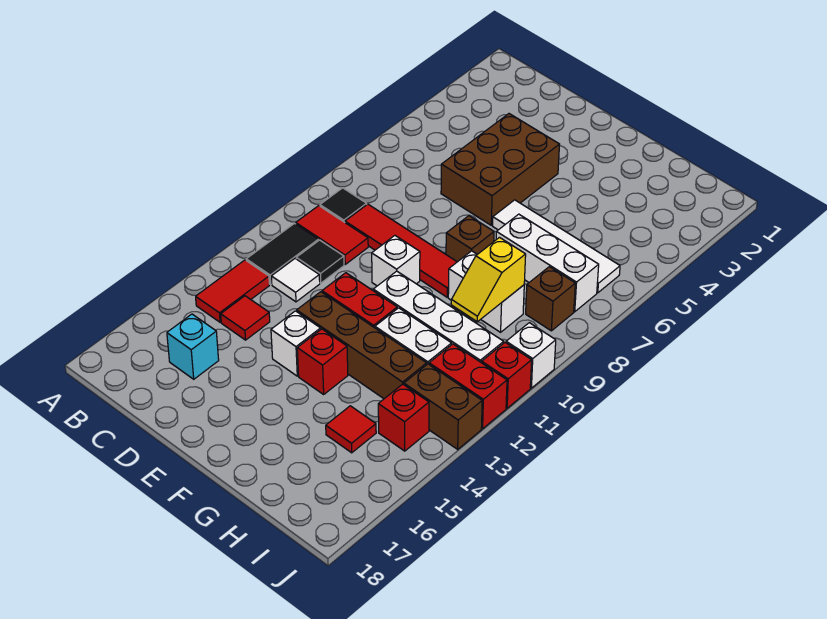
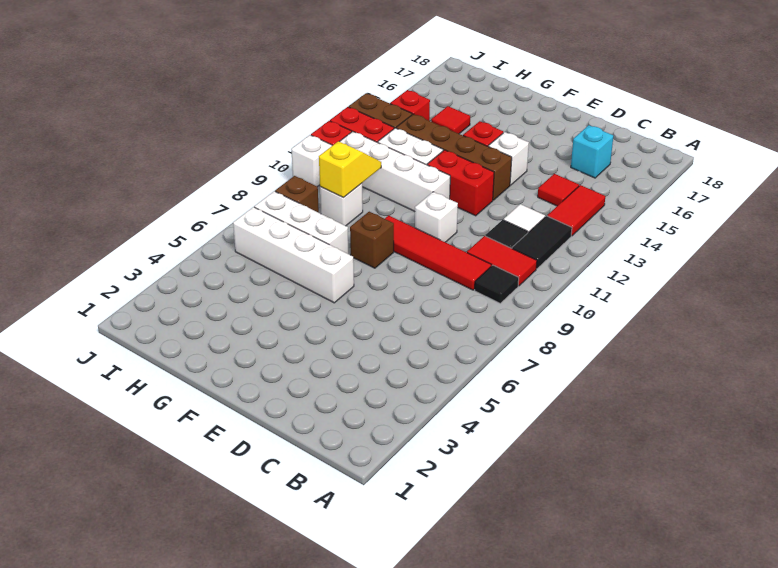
brown brick D4:E6 level 1 -> none
white tile F6:I6 level 1 -> white brick F6:I6 level 1
white brick G9:H9 level 1 -> white brick H9 level 1

